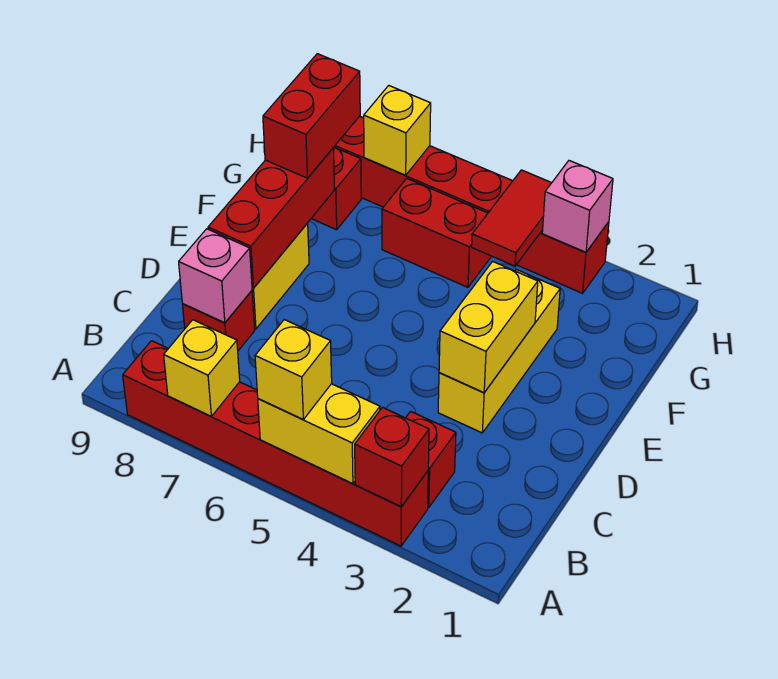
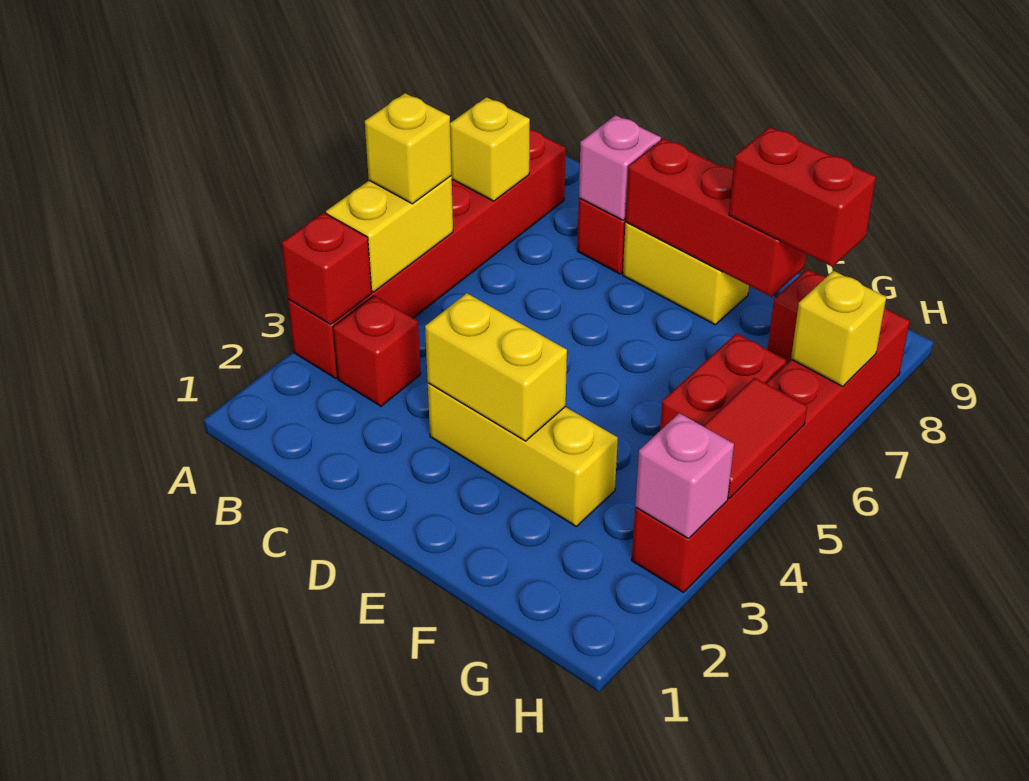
red tile G4:H4 level 2 -> red tile H4:H5 level 2

